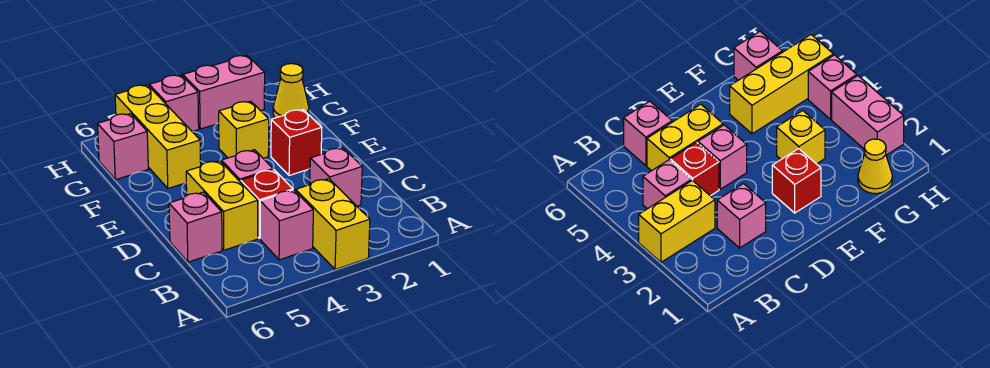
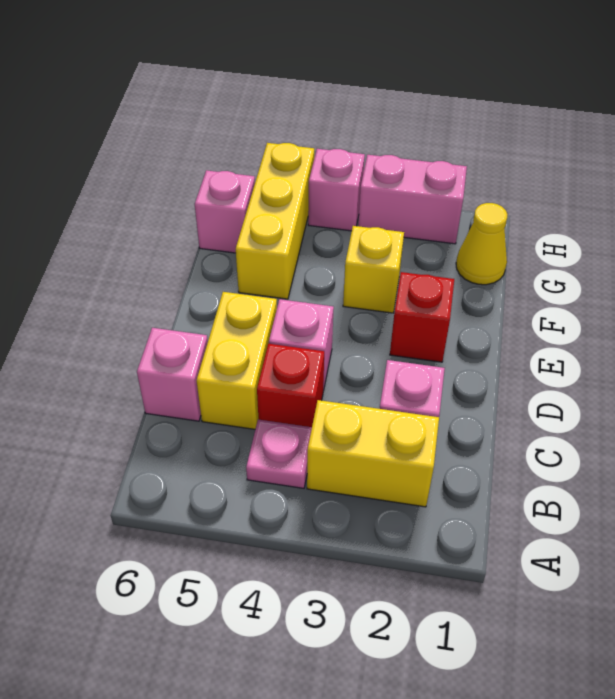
yellow brick A3:B3 level 1 -> yellow brick B2:B3 level 1
pink brick B4 level 1 -> pink plate B4 level 1

